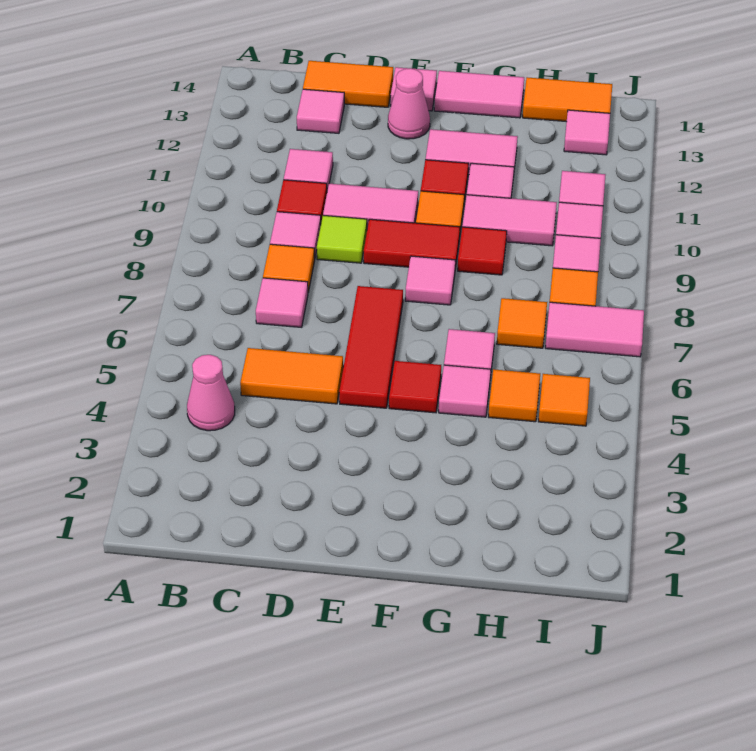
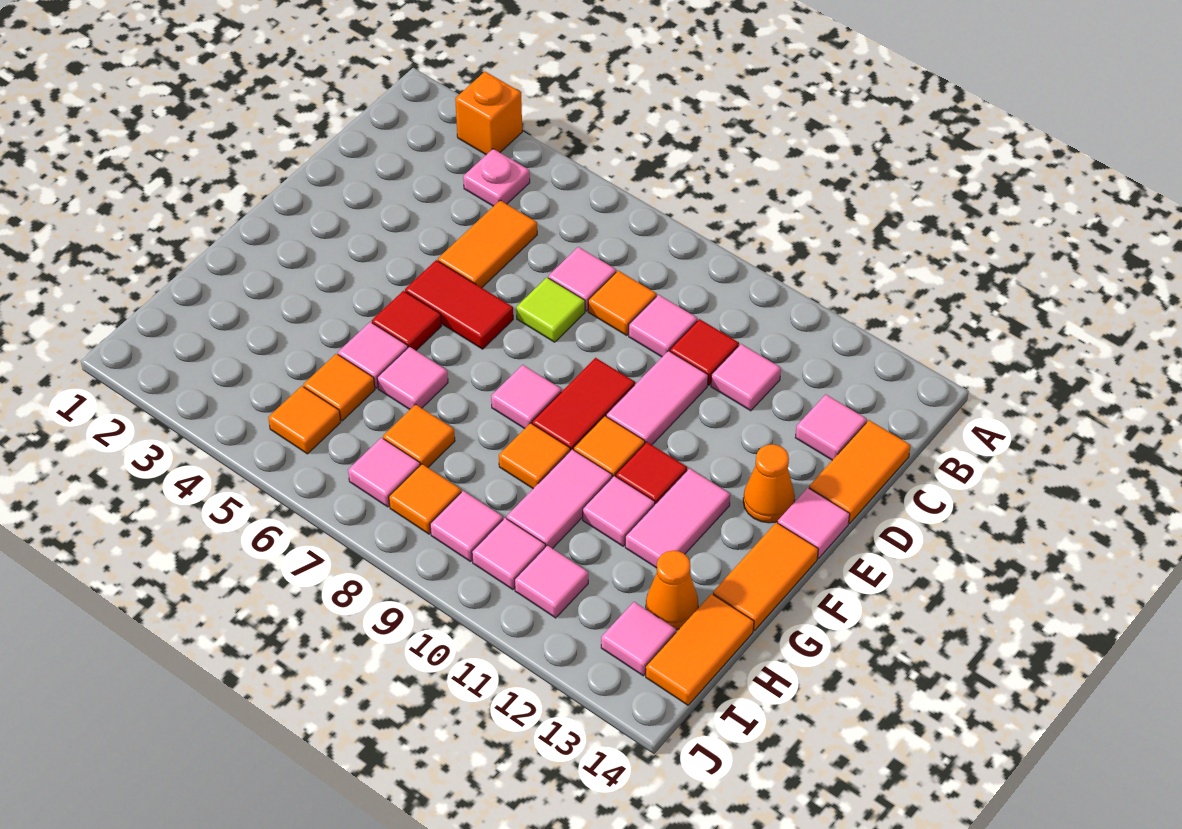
none -> orange brick A3 level 1
pink cone B4 level 1 -> pink plate B4 level 1
lime tile D9 level 1 -> lime tile D7 level 1
red tile E5:E7 level 1 -> red tile E5:E6 level 1
pink cone E13 level 1 -> orange cone E13 level 1
pink tile F14:G14 level 1 -> orange tile F14:G14 level 1
red tile G9 level 1 -> orange tile G9 level 1
none -> orange cone H13 level 1
pink tile I7:J7 level 1 -> pink tile I7 level 1

